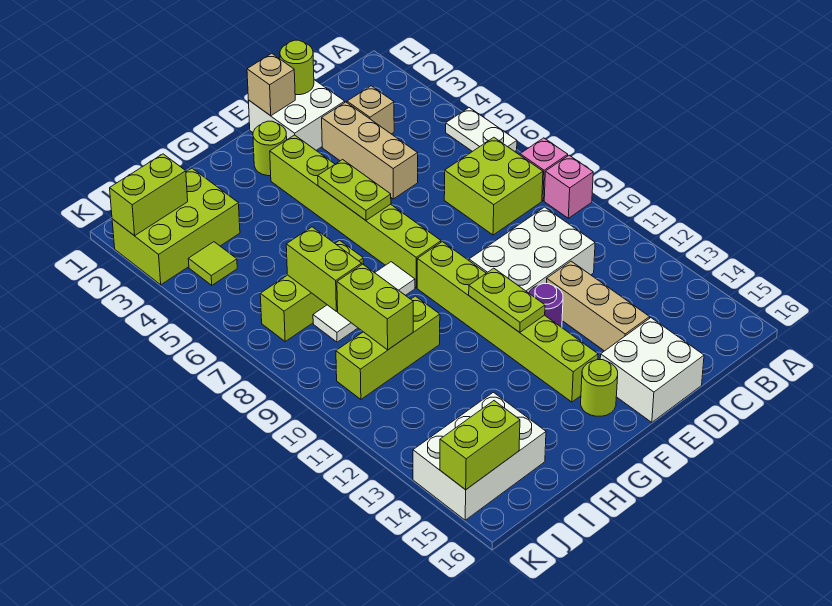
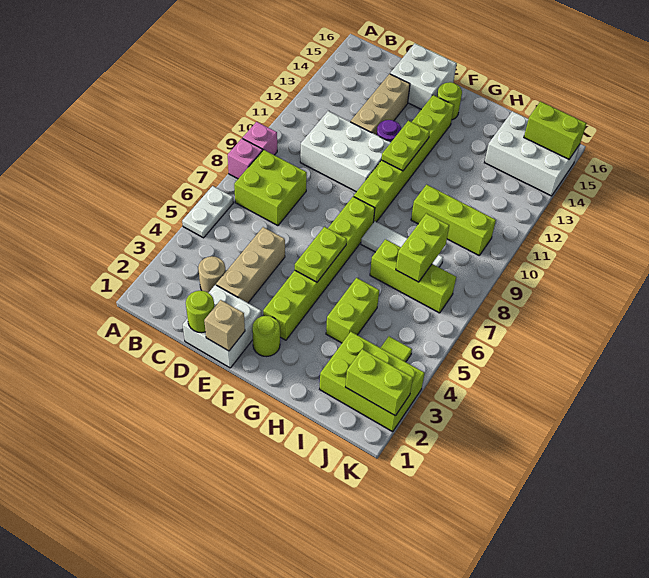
tan brick C3 level 1 -> tan round brick C3 level 1
lime brick I9:I10 level 2 -> lime brick H4:H5 level 1

